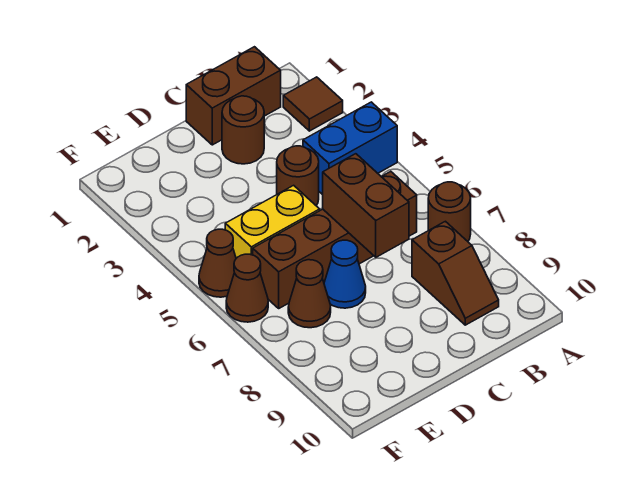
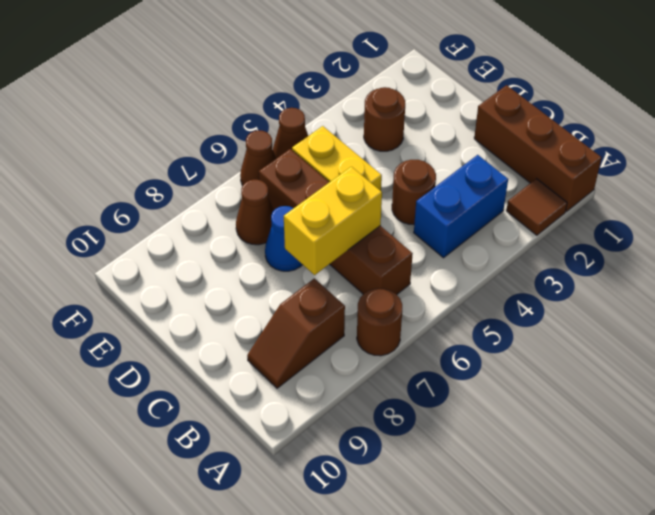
blue brick A4:B4 level 1 -> blue brick B3:B4 level 1
brown brick B1:C1 level 1 -> brown brick A1:C1 level 1
brown round brick C2 level 1 -> brown round brick E3 level 1
brown brick C6:C7 level 2 -> yellow brick C6:C7 level 2

